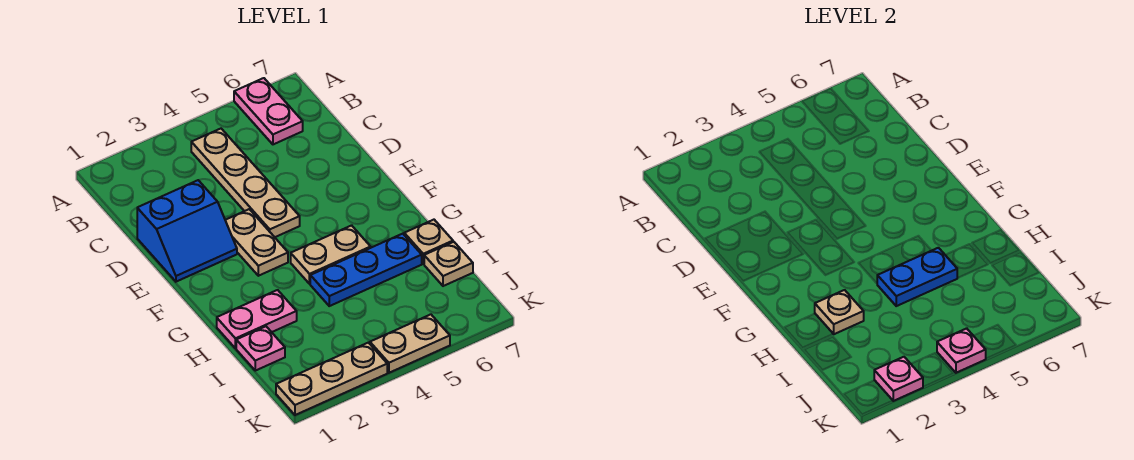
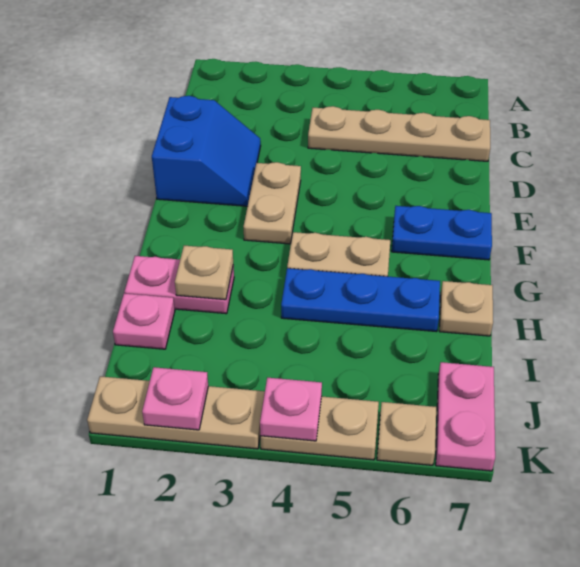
pink plate A6:B6 level 1 -> pink plate J7:K7 level 1
tan plate B4:E4 level 1 -> tan plate C4:C7 level 1
blue slope D1:E2 level 1 top D -> blue slope D1:E2 level 1 top 1
blue plate H4:H5 level 2 -> blue plate F6:F7 level 1
tan plate I7 level 1 -> tan plate K6 level 1

